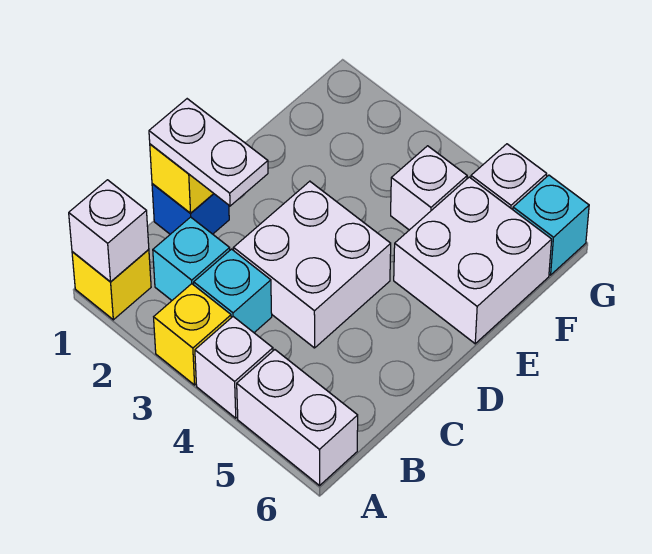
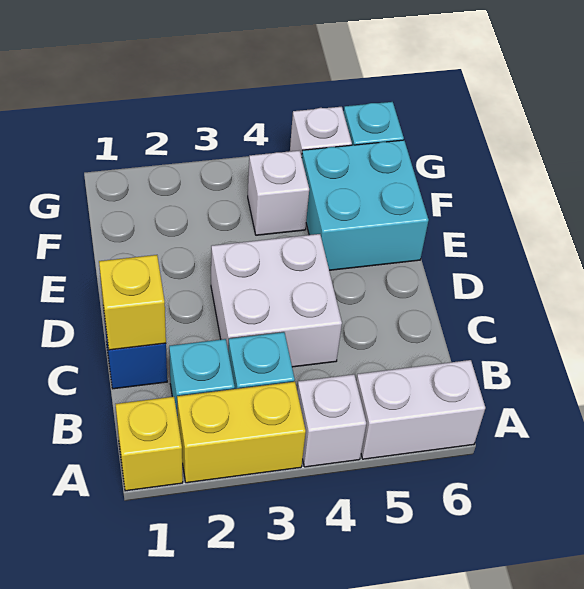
white brick A1 level 2 -> none
yellow brick A3 level 1 -> yellow brick A2:A3 level 1
white plate C1:C2 level 3 -> none
white brick E5:F6 level 1 -> cyan brick E5:F6 level 1

